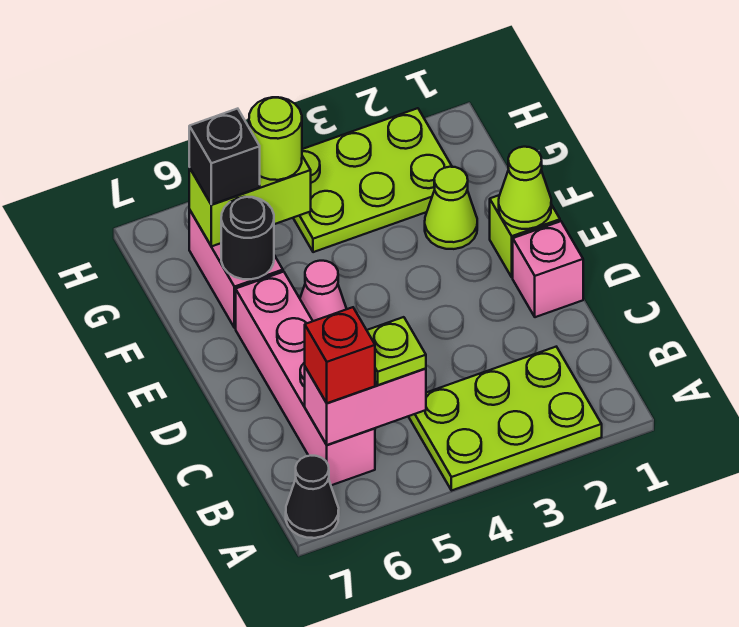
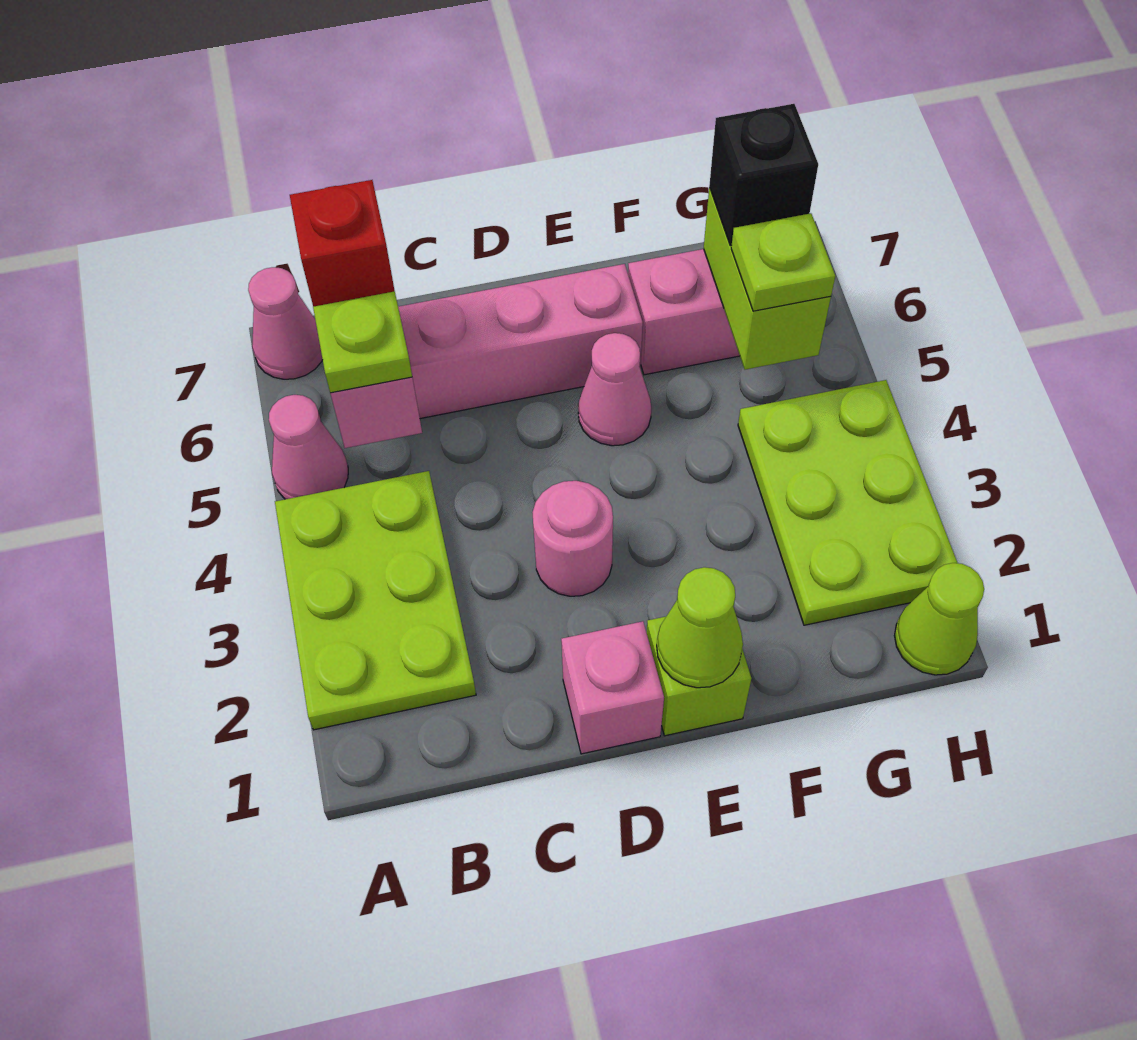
none -> pink cone A5 level 1
black cone A7 level 1 -> pink cone A7 level 1
none -> pink round brick D3 level 1
lime cone F2 level 1 -> lime cone H1 level 1
black round brick F6 level 2 -> none
lime round brick G5 level 3 -> lime plate G5 level 3

